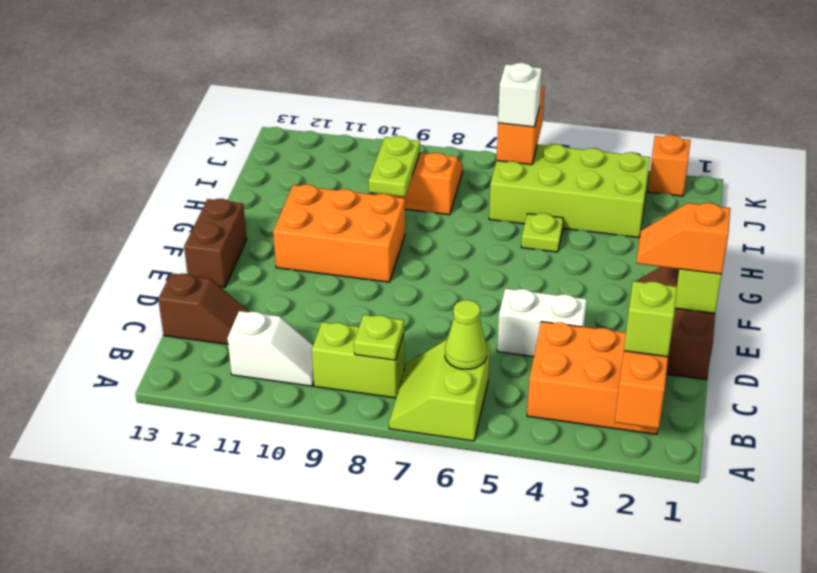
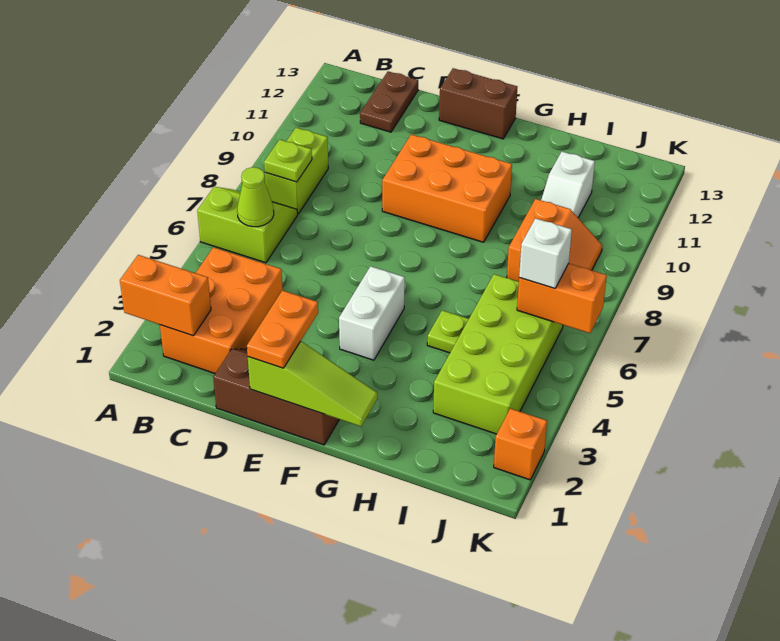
lime brick B2 level 3 -> none
white slope B10:B11 level 1 top 11 -> white slope I10:I11 level 1 top 11
brown slope C12:C13 level 1 top 13 -> brown plate C12:C13 level 1
white brick D4:D5 level 1 -> white brick F4:F5 level 1
orange slope E1:E2 level 3 top 1 -> orange plate E1:E2 level 3
orange brick F9:G11 level 1 -> orange brick E9:G10 level 1
lime plate H9:I9 level 2 -> none

